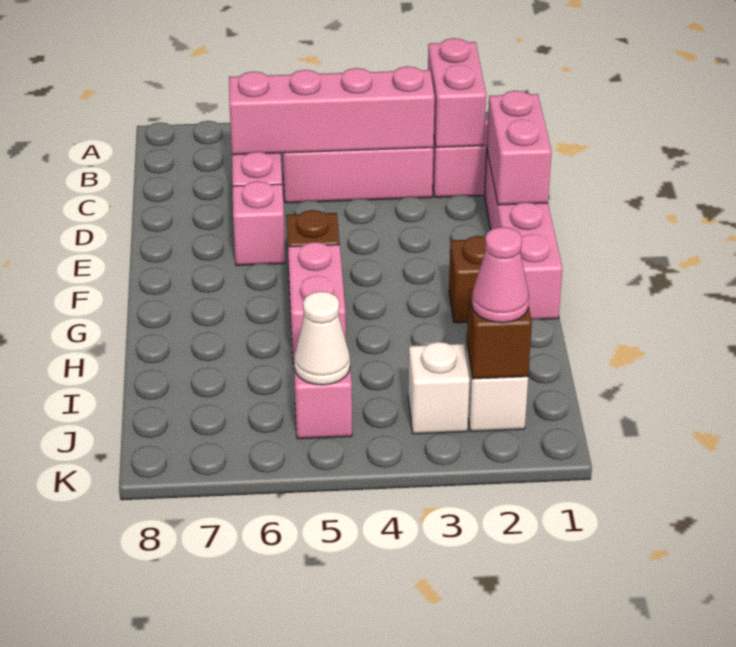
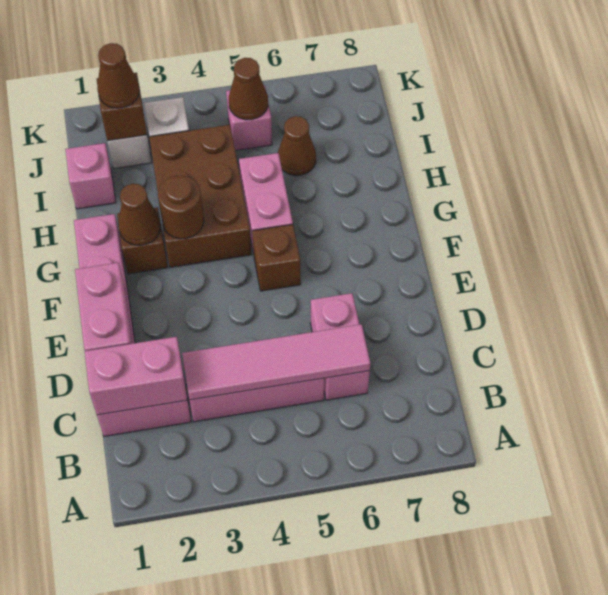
pink brick B2:C2 level 2 -> pink brick C1:C2 level 2
pink brick C3:C6 level 2 -> pink tile C3:C6 level 2
pink brick E6 level 1 -> pink brick I1 level 1
none -> brown cone G2 level 2
none -> brown brick G3:I4 level 1
none -> brown round brick G3 level 2
none -> brown cone I6 level 1
pink cone J2 level 3 -> brown cone J2 level 3
white cone J5 level 2 -> brown cone J5 level 2

